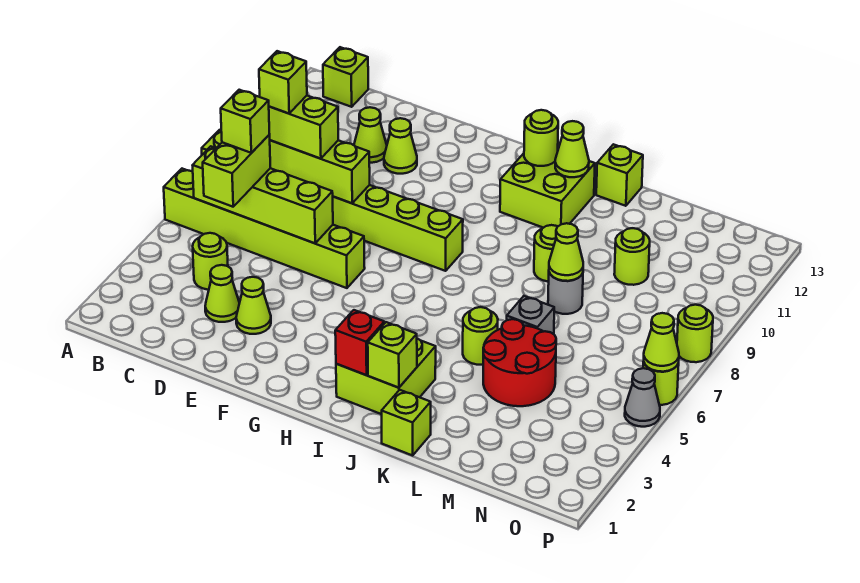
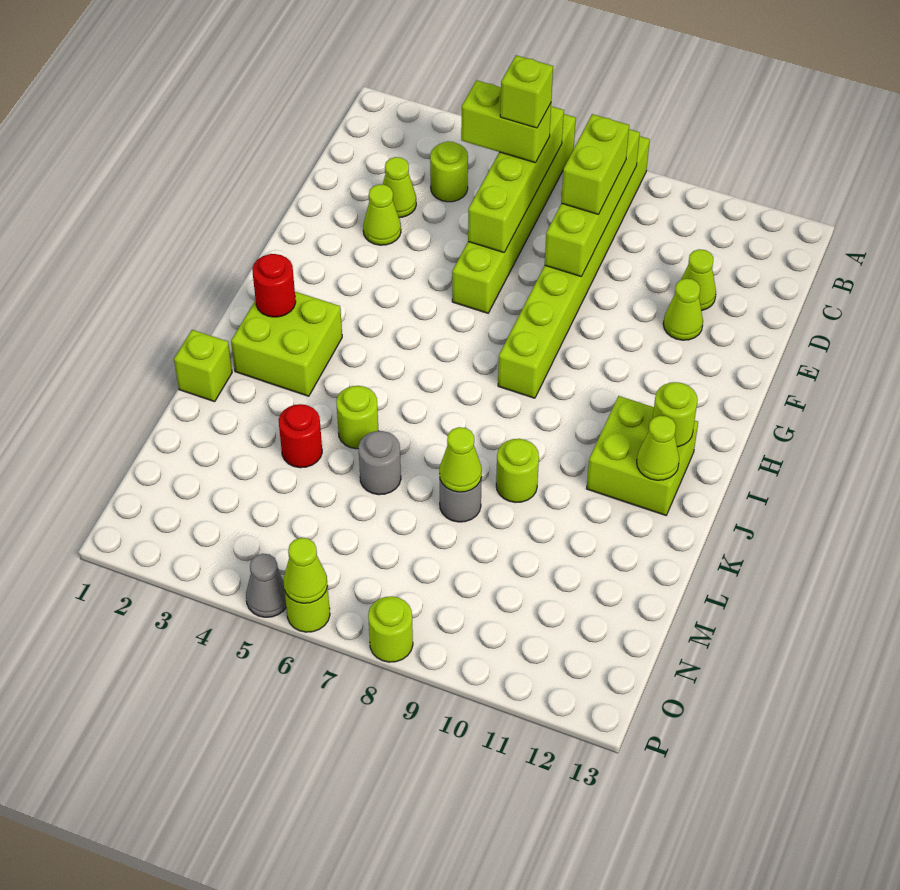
lime brick B13 level 1 -> none
lime brick C8 level 4 -> none
red brick I2 level 2 -> red round brick I2 level 2
lime brick J2 level 2 -> none
lime brick K13 level 1 -> none
red round brick L4:M5 level 1 -> red round brick L4 level 1
grey brick L6 level 1 -> grey round brick L6 level 1
lime round brick M10 level 1 -> none

